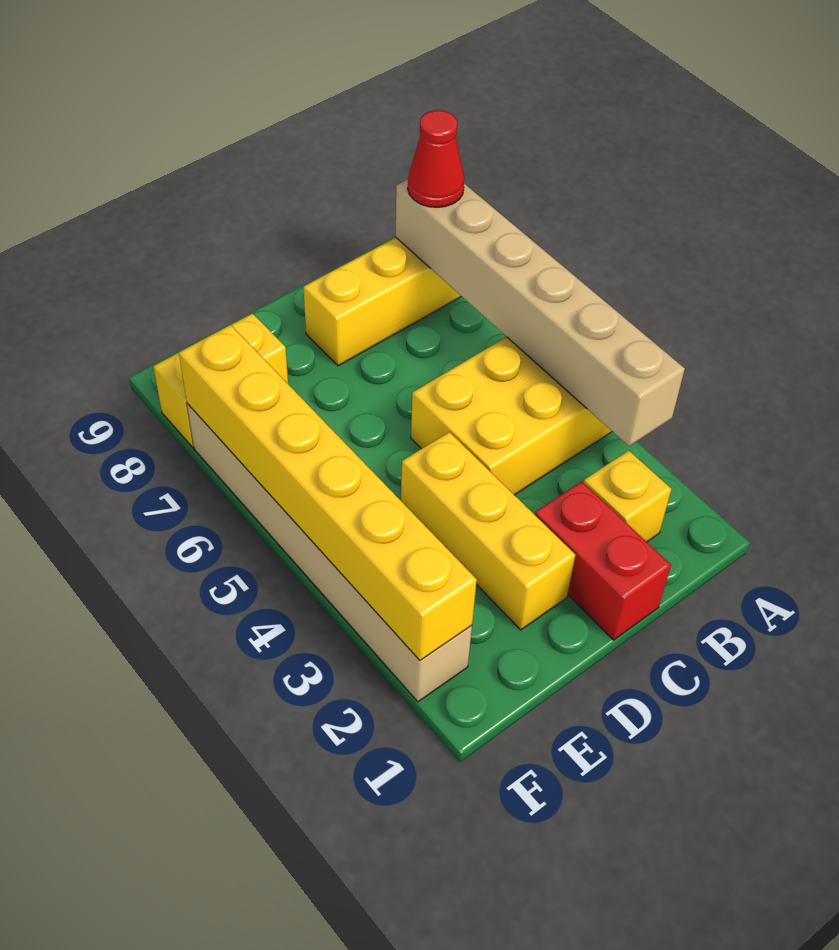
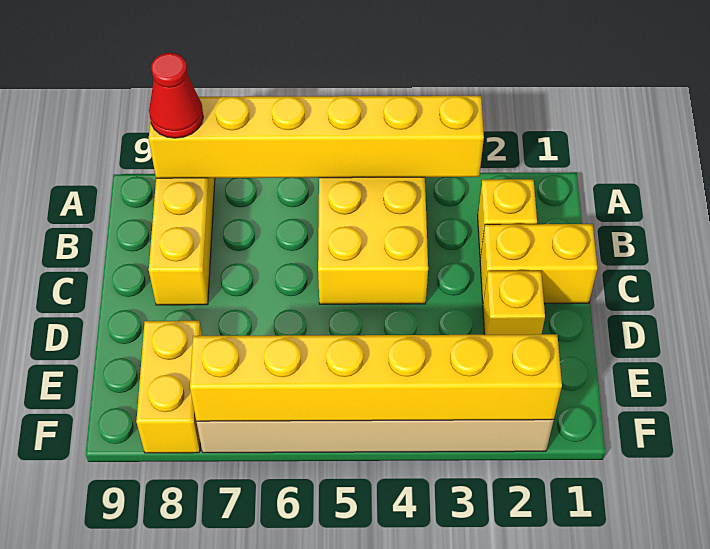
tan brick A3:A8 level 2 -> yellow brick A3:A8 level 2
red brick C1:C2 level 1 -> yellow brick C1:C2 level 1
yellow brick D2:D4 level 1 -> yellow brick D2 level 1

